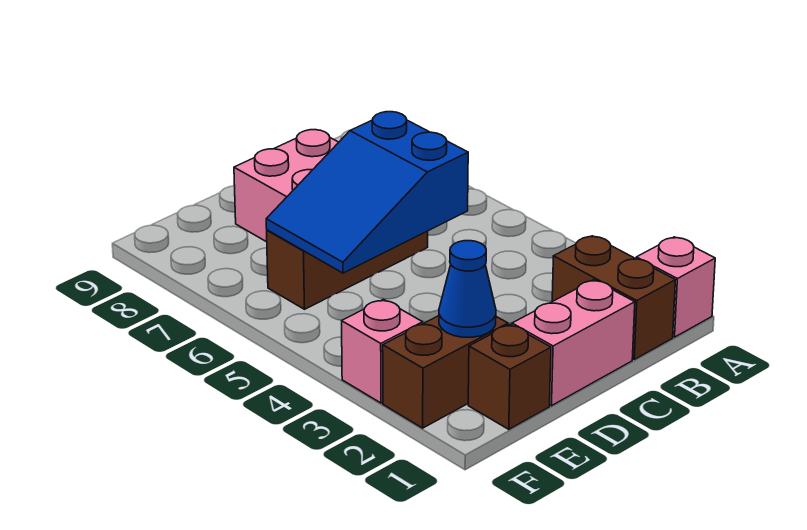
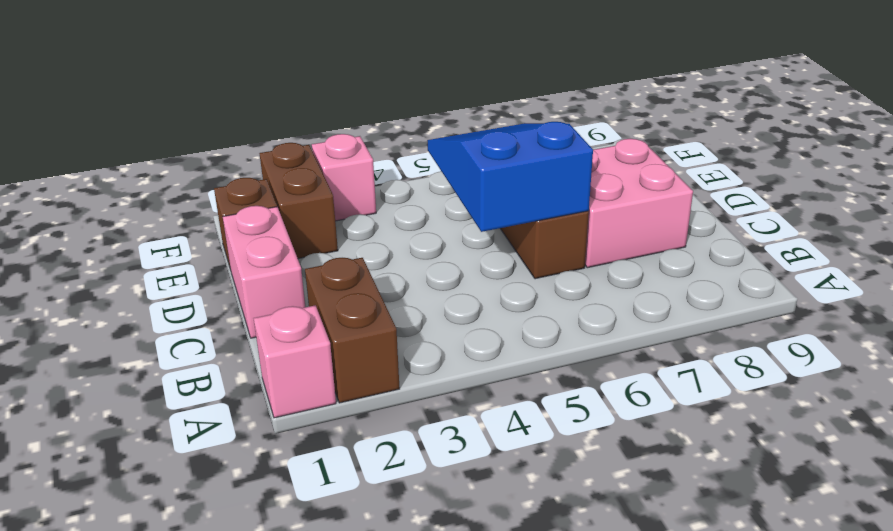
brown brick B1:B2 level 1 -> brown brick A2:B2 level 1
blue cone E2 level 2 -> none

